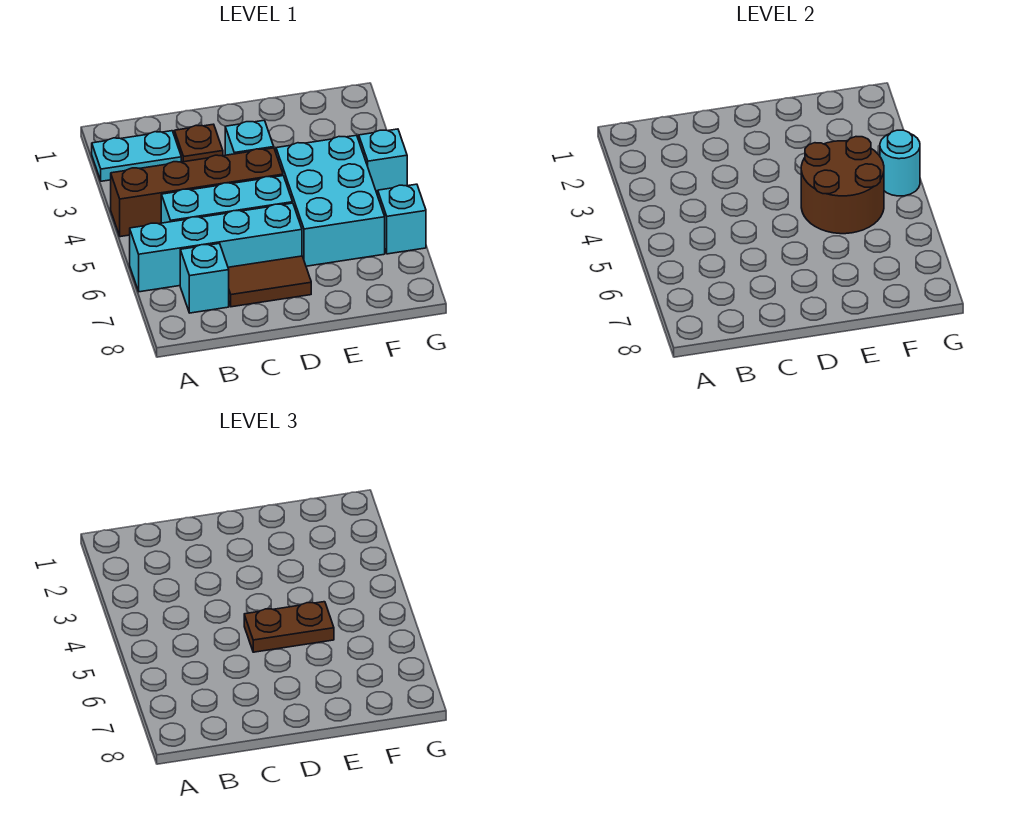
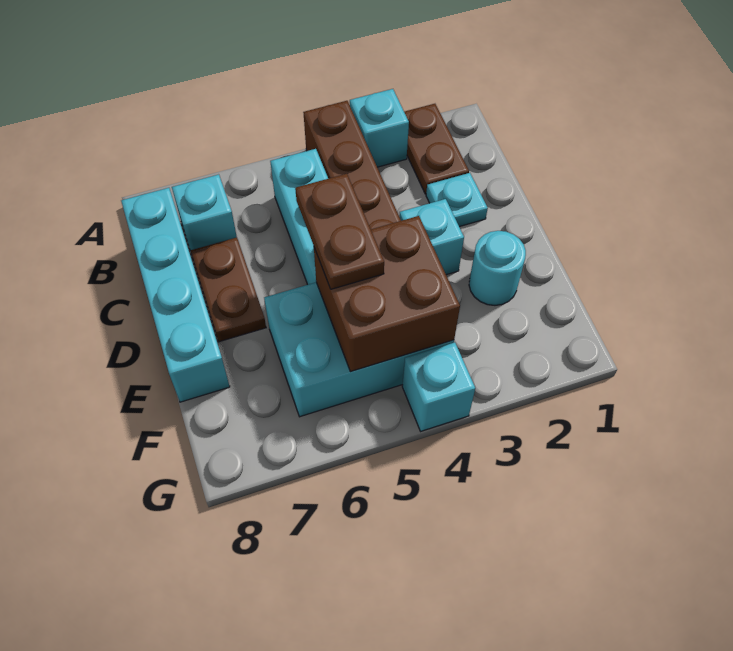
cyan plate A2:B2 level 1 -> brown plate A2:B2 level 1
cyan brick A6:D6 level 1 -> cyan brick B8:E8 level 1
brown plate C2 level 1 -> cyan plate C2 level 1
brown tile C7:D7 level 1 -> brown plate C7:D7 level 1
brown round brick E4:F5 level 2 -> brown brick E4:F5 level 2
cyan round brick G4 level 2 -> cyan round brick E2 level 1
cyan brick G6 level 1 -> cyan brick A3 level 1

